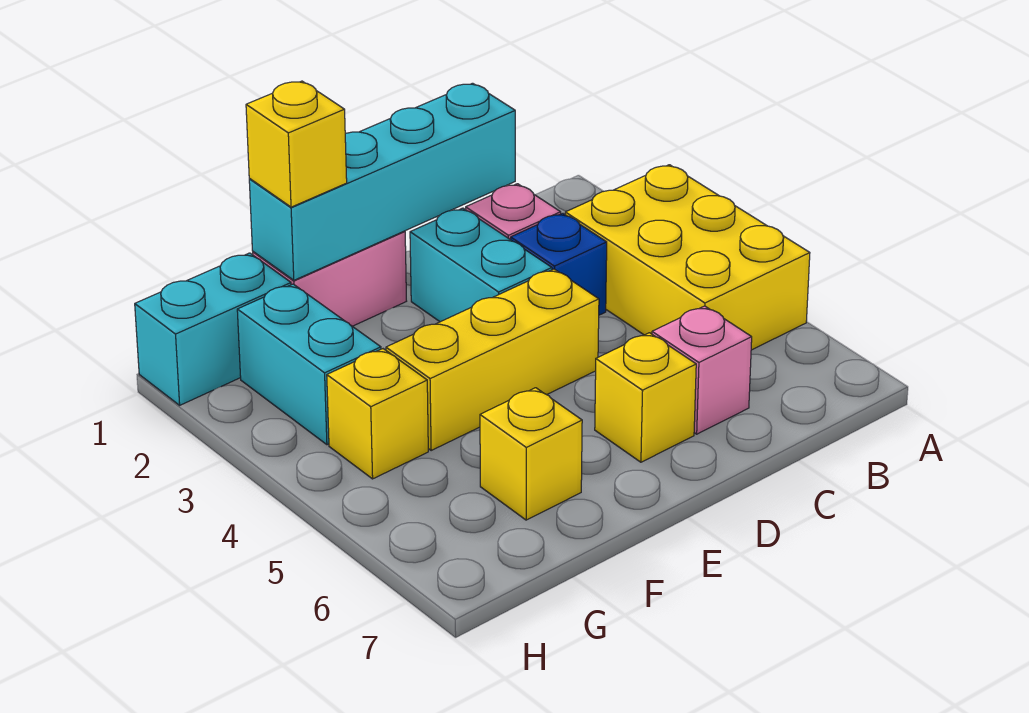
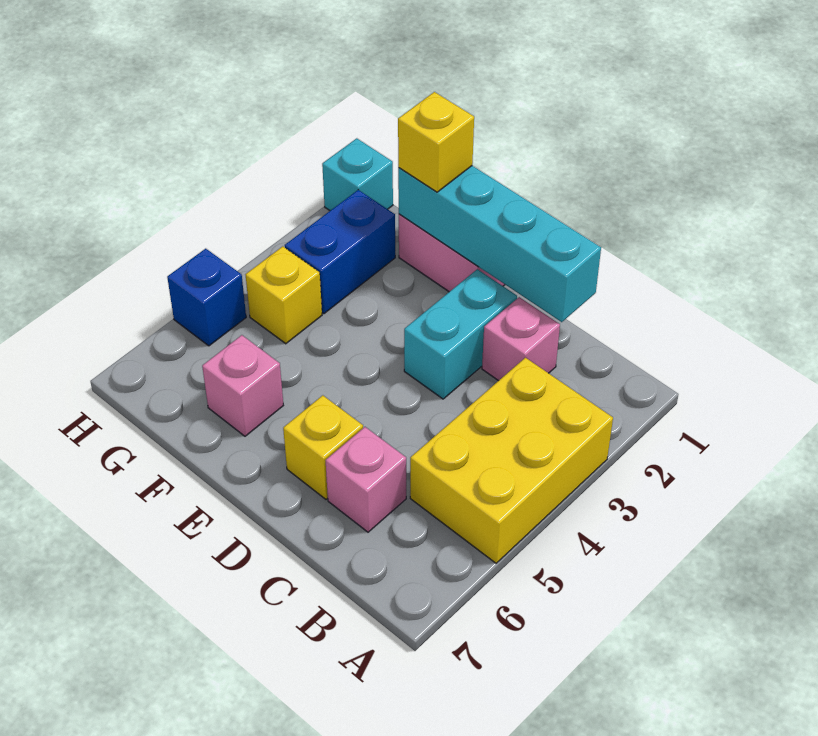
blue brick C3 level 1 -> blue brick H5 level 1
yellow brick D4:F4 level 1 -> none
yellow brick F6 level 1 -> pink brick F6 level 1
cyan brick G1:H1 level 1 -> cyan brick H1 level 1
cyan brick G2:G3 level 1 -> blue brick G2:G3 level 1

